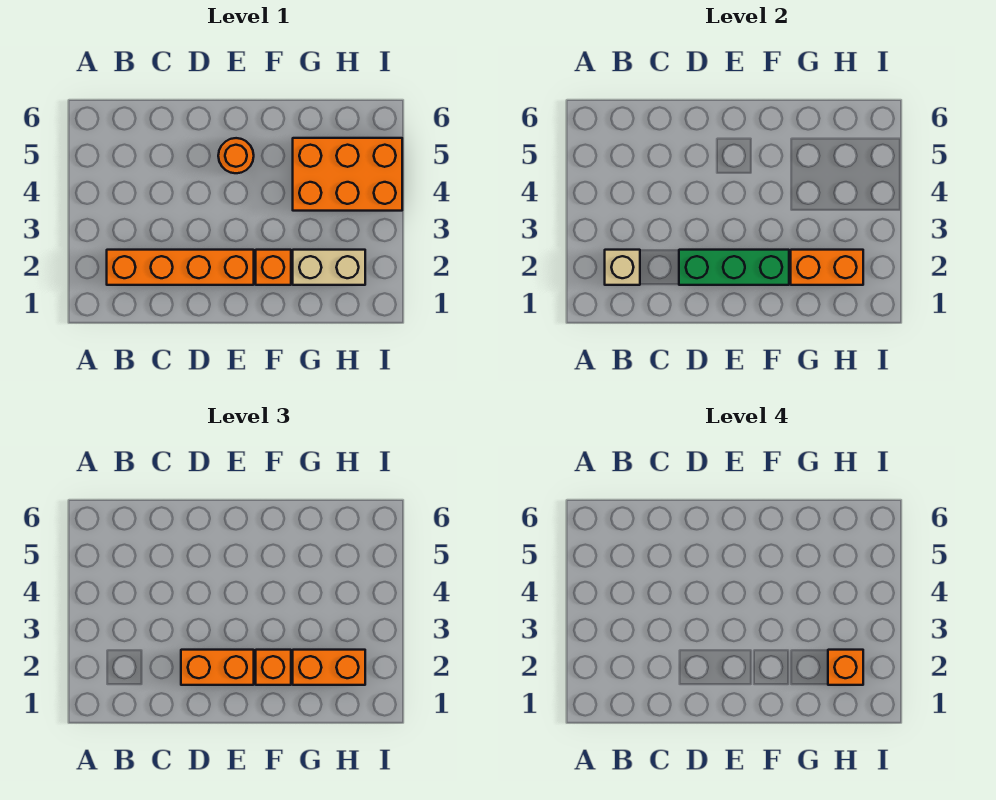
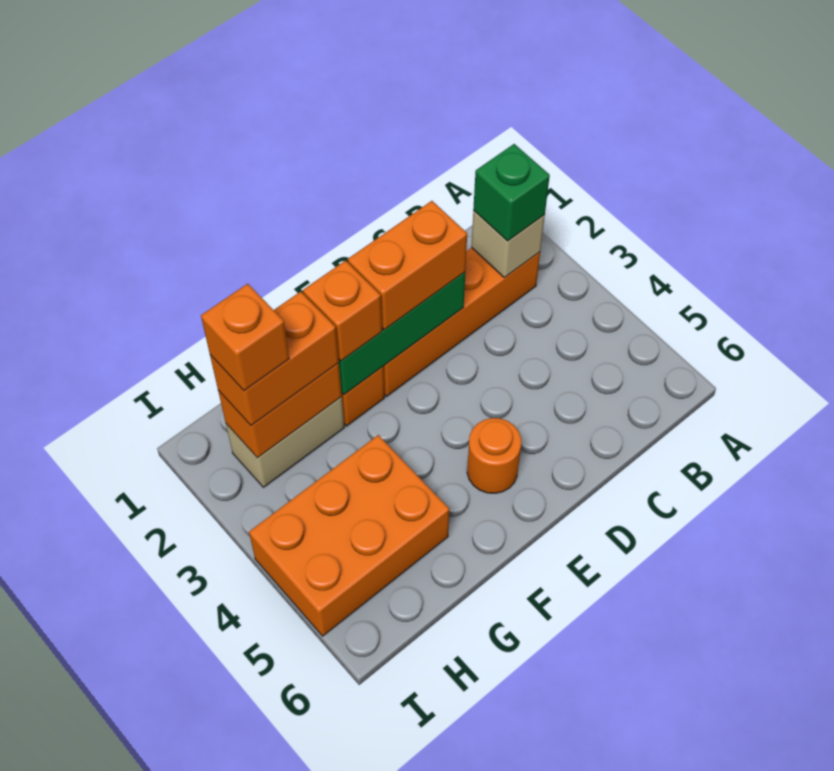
none -> green brick B2 level 3

